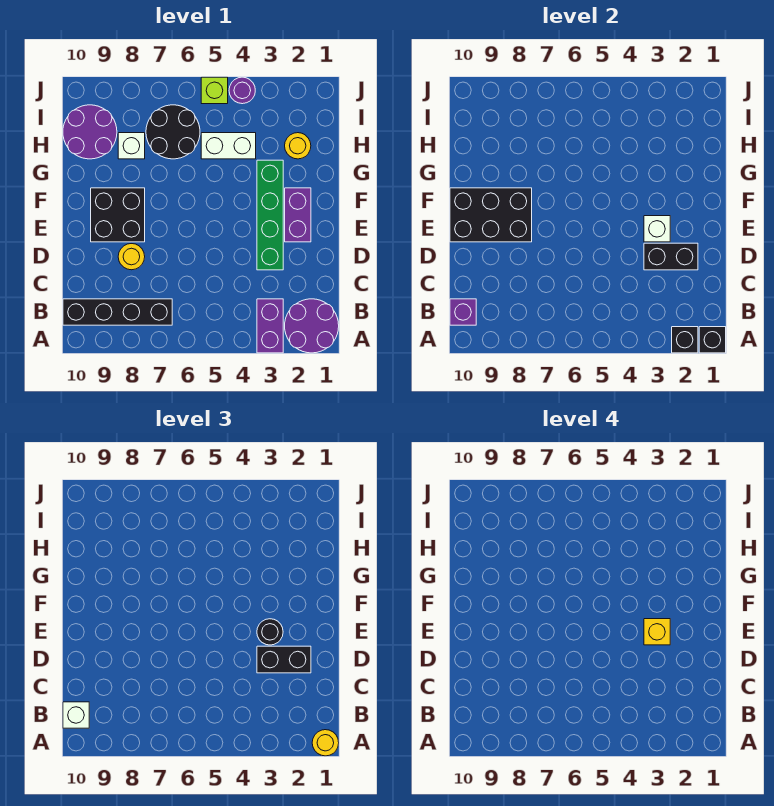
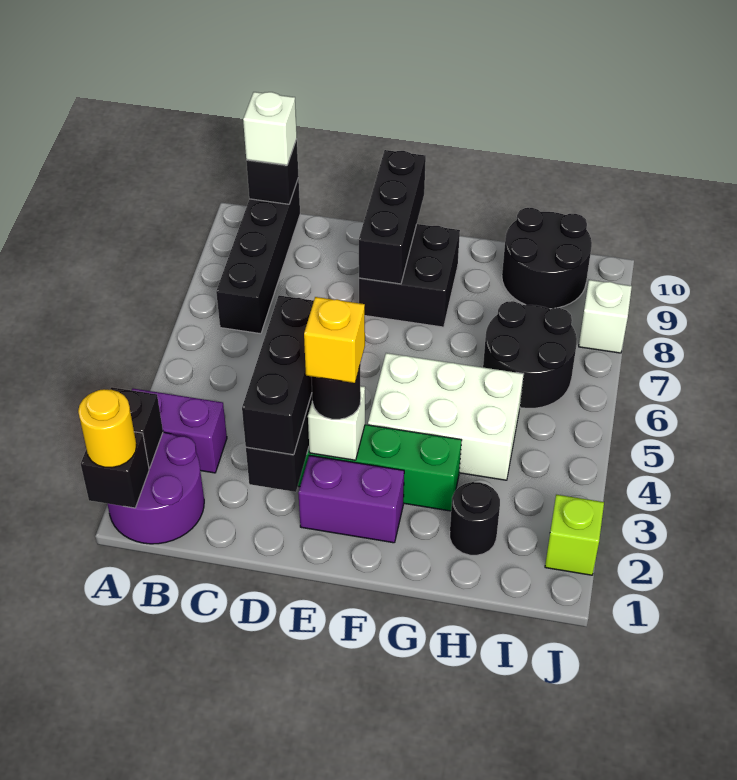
purple brick B10 level 2 -> black brick B10 level 2
black brick D2:D3 level 3 -> black brick D2:D4 level 3
yellow round brick D8 level 1 -> none
black brick E8:F10 level 2 -> black brick E8:E10 level 2
yellow round brick H2 level 1 -> black round brick H2 level 1
white brick H4:H5 level 1 -> white brick F4:H5 level 1
white brick H8 level 1 -> white brick J8 level 1
purple round brick H9:I10 level 1 -> black round brick H9:I10 level 1
purple round brick J4 level 1 -> none
lime brick J5 level 1 -> lime brick J2 level 1

